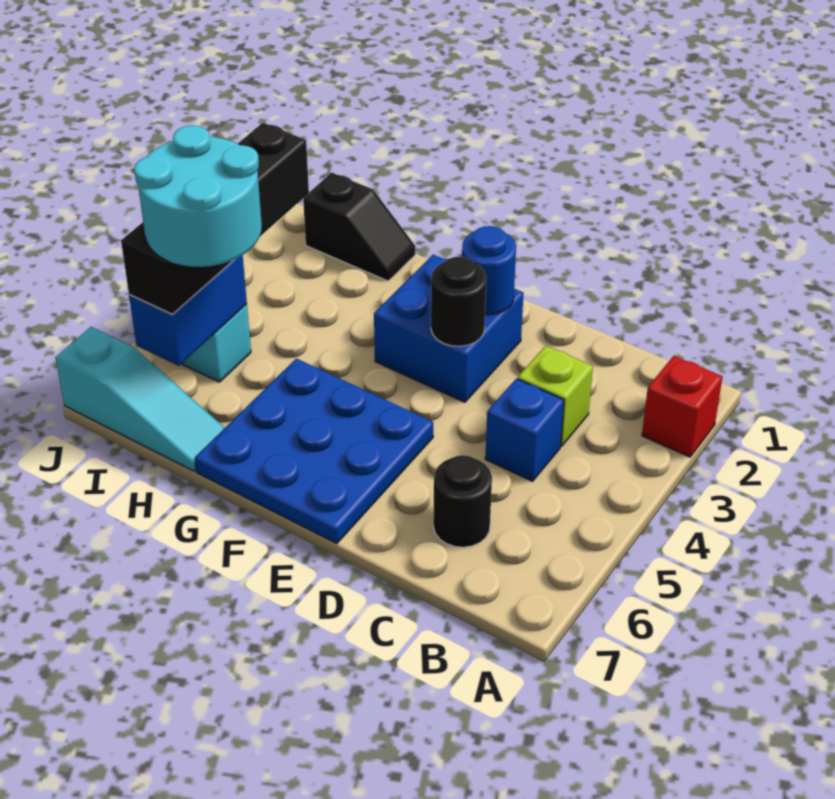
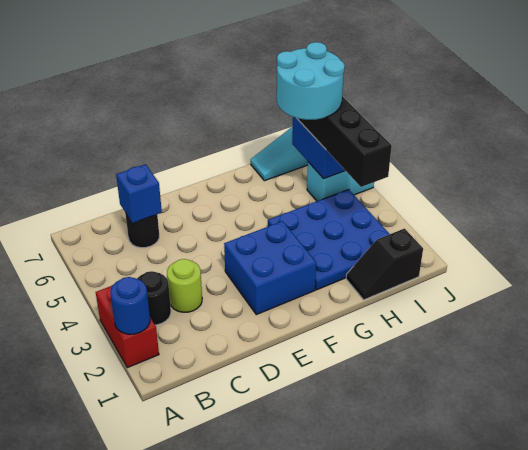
red brick A2 level 1 -> red brick A2:A3 level 1
lime brick C3 level 1 -> lime round brick C3 level 1
blue brick C4 level 1 -> blue brick C6 level 2
blue round brick E2 level 2 -> blue round brick A2 level 2
black round brick E3 level 2 -> black round brick B3 level 1
blue plate E5:G7 level 1 -> blue plate G2:I4 level 1

